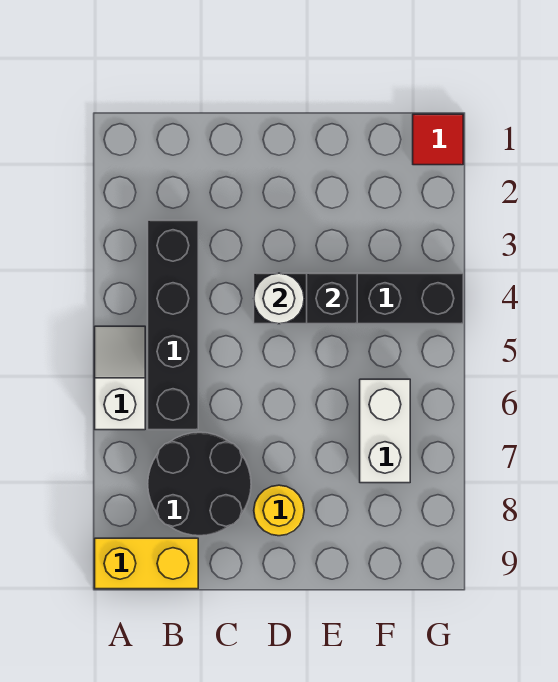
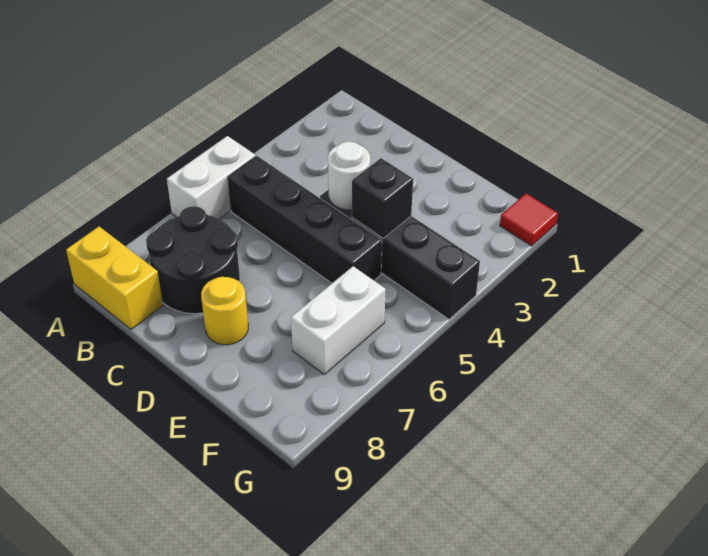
white slope A5:A6 level 1 top 6 -> white brick A5:A6 level 1
black brick B3:B6 level 1 -> black brick B5:E5 level 1

